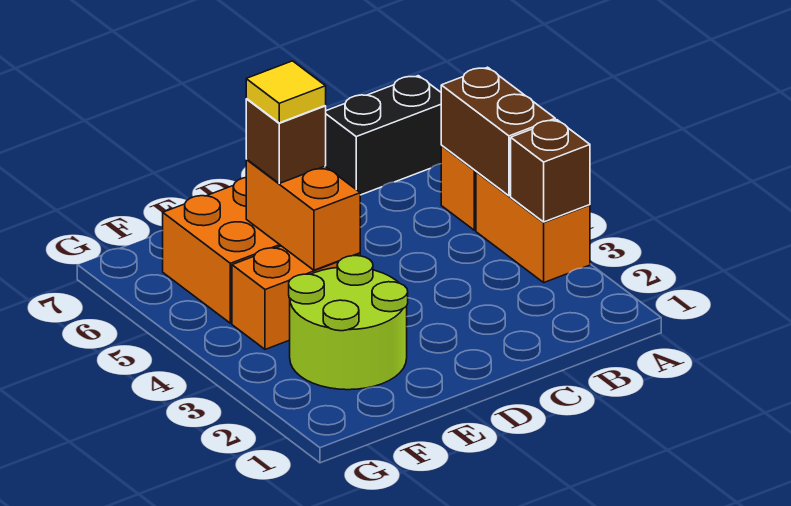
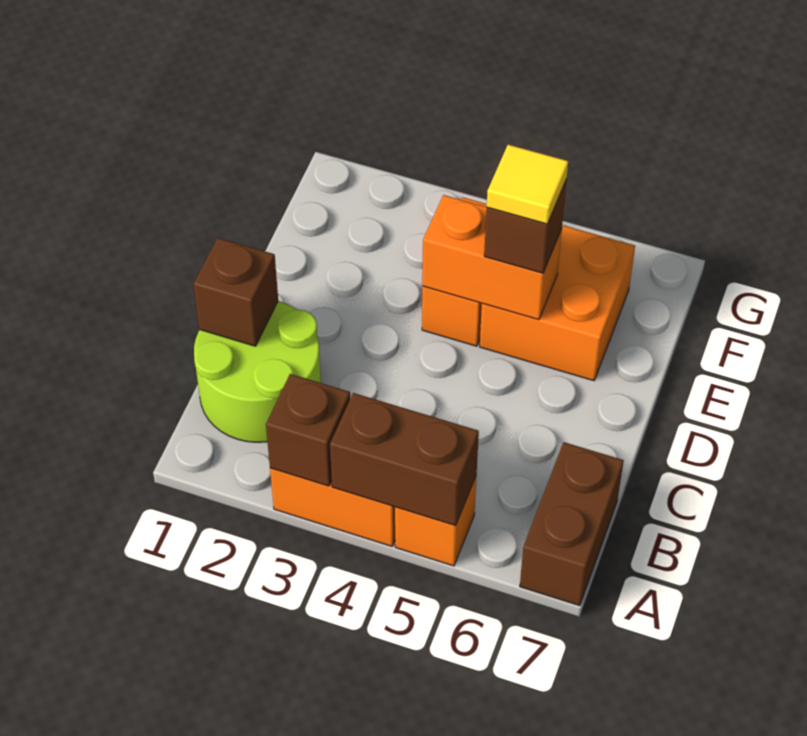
black brick A7:B7 level 1 -> brown brick A7:B7 level 1
none -> brown brick C1 level 2
lime round brick E2:F3 level 1 -> lime round brick B1:C2 level 1

